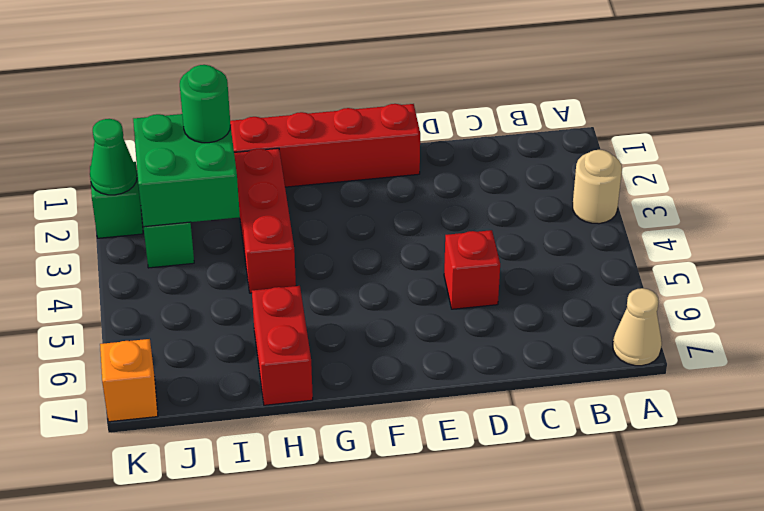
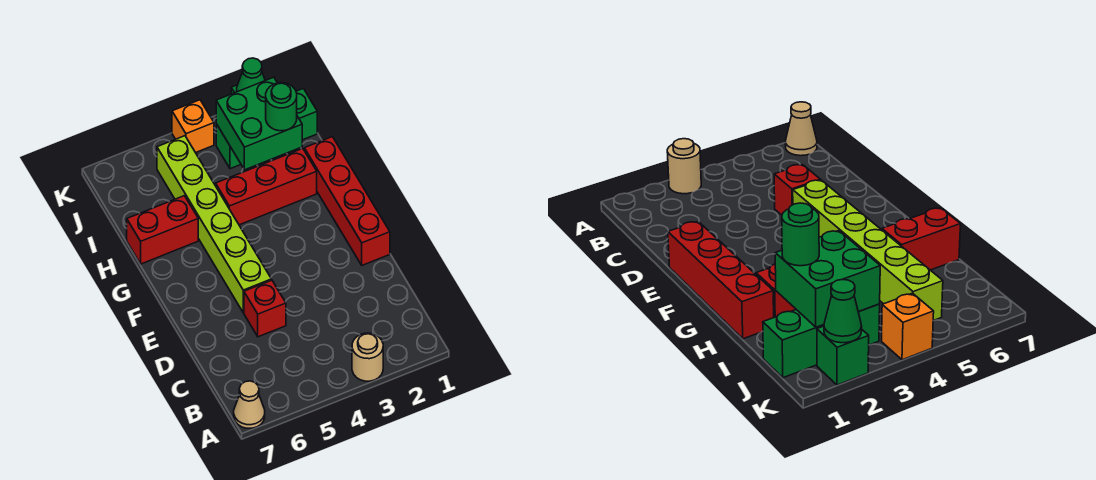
none -> lime brick E5:J5 level 1
orange brick K7 level 1 -> orange brick K4 level 1

